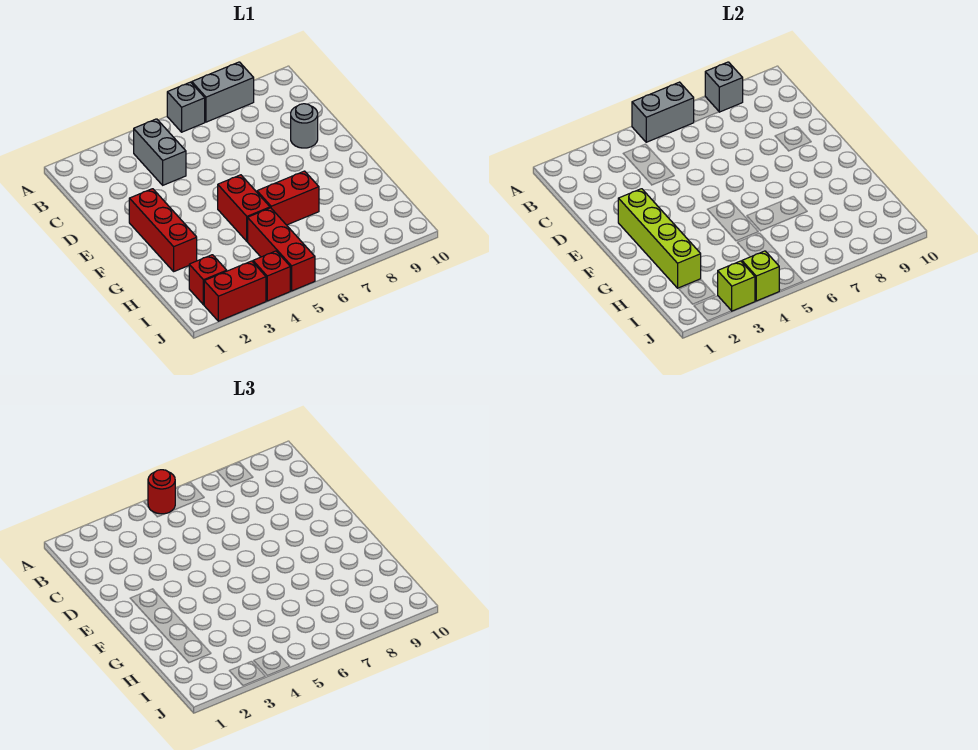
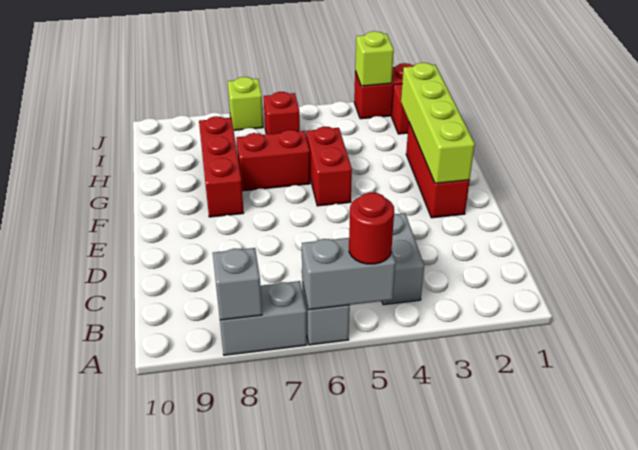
grey round brick D9 level 1 -> none
red brick H5:J5 level 1 -> red brick F8:H8 level 1
red brick J4 level 1 -> red brick I6 level 1
lime brick J4 level 2 -> lime brick J7 level 1

